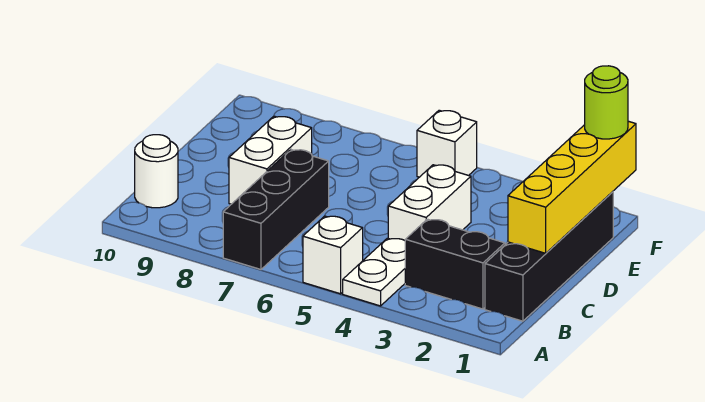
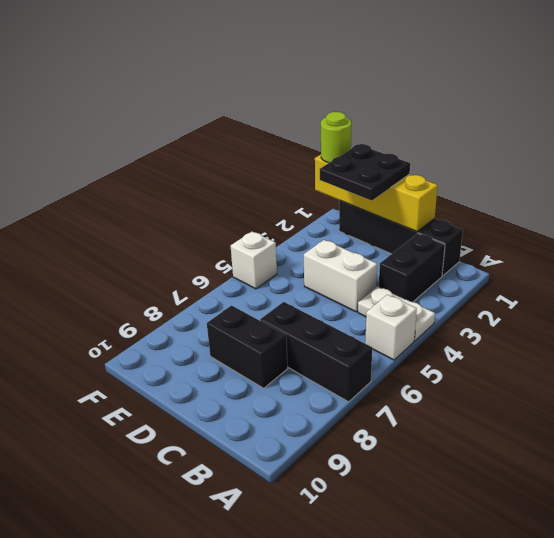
white round brick B10 level 1 -> none
white brick C8:D8 level 1 -> black brick C8:D8 level 1
none -> black plate D1:E2 level 3

